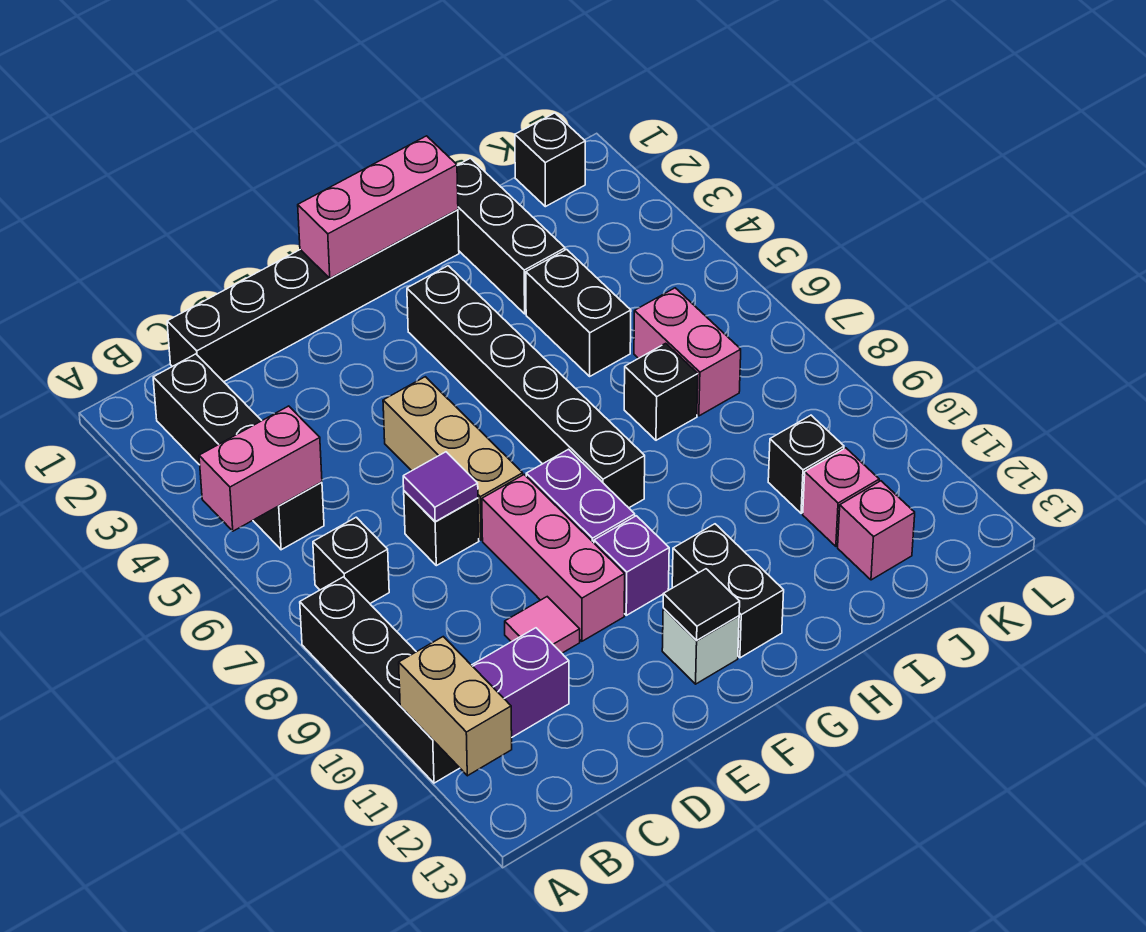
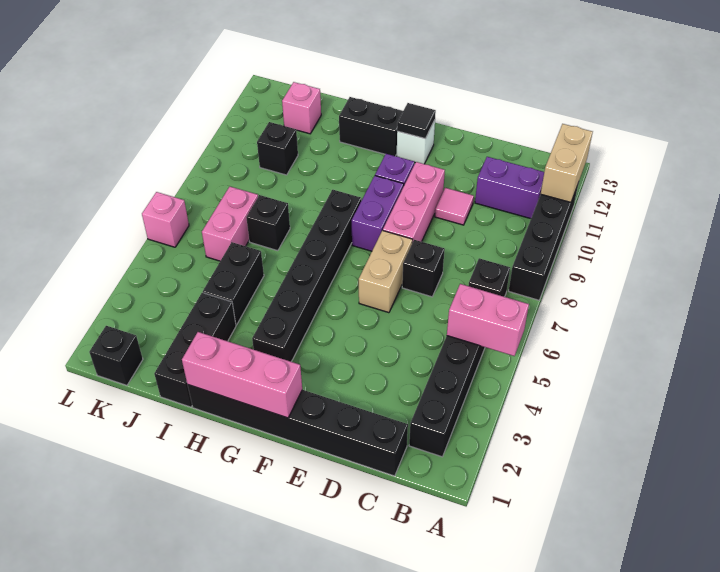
purple tile D7 level 2 -> none
tan brick E5:E7 level 1 -> tan brick E6:E7 level 1
black brick G11:G12 level 1 -> black brick G12:H12 level 1
pink brick J11 level 1 -> pink brick L6 level 1

